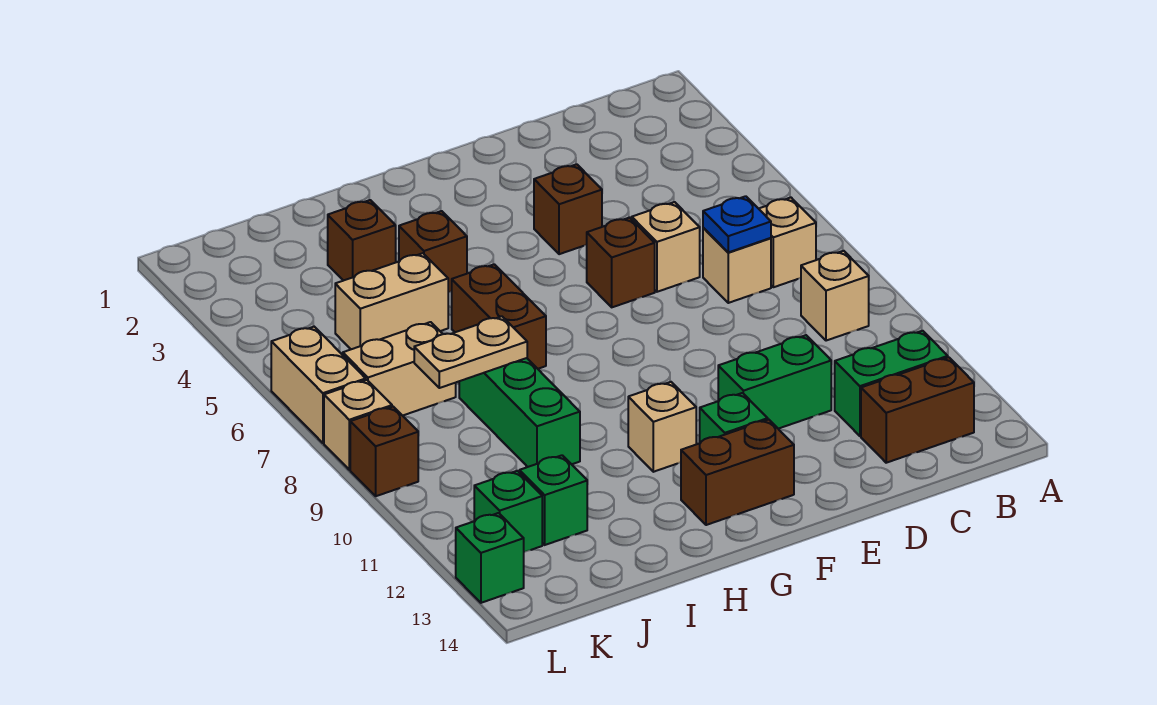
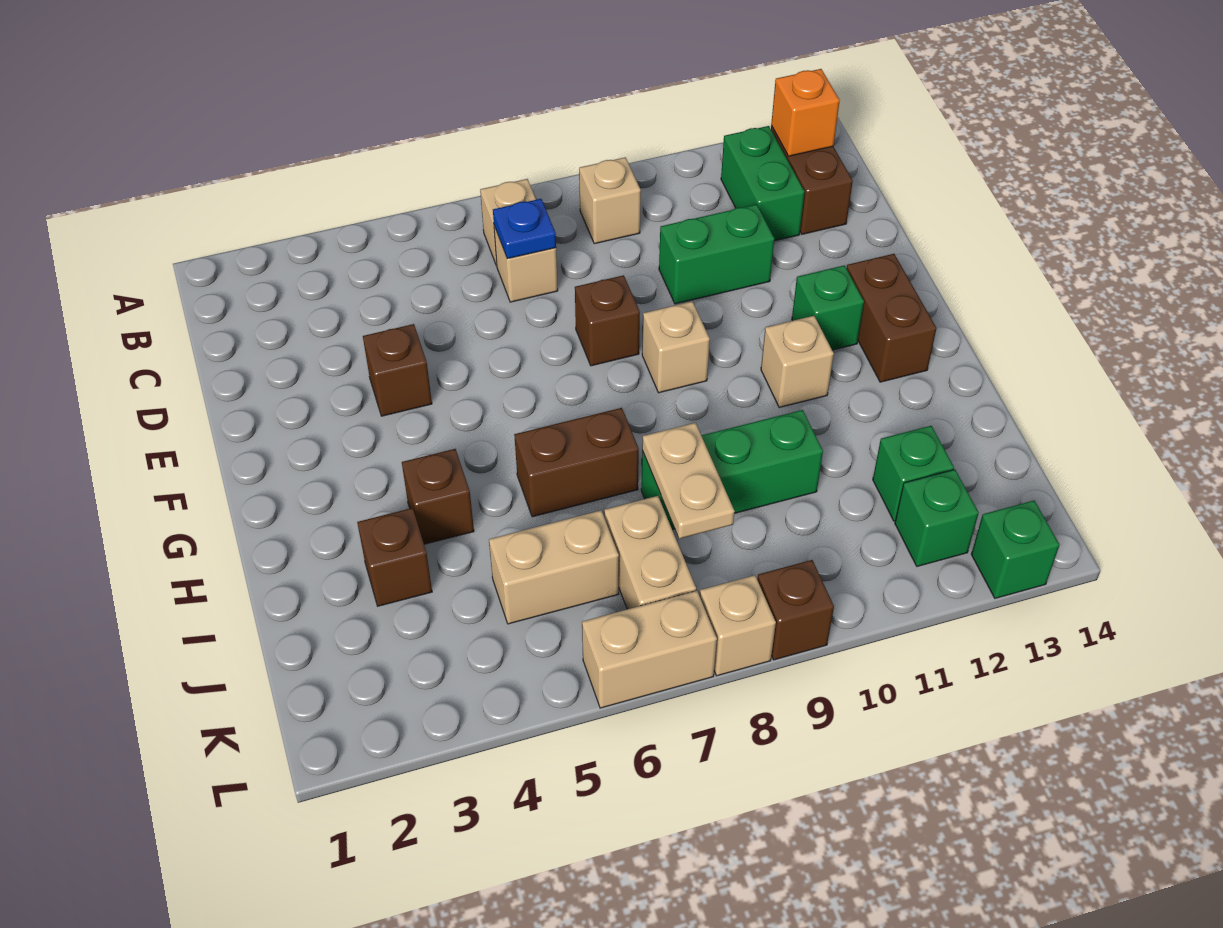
none -> orange brick B13 level 2
tan brick D6 level 1 -> tan brick F9 level 1
green brick D11:E11 level 1 -> green brick D10:D11 level 1
brown brick E6 level 1 -> brown brick E8 level 1
tan brick I5:J5 level 1 -> tan brick J5:J6 level 1

